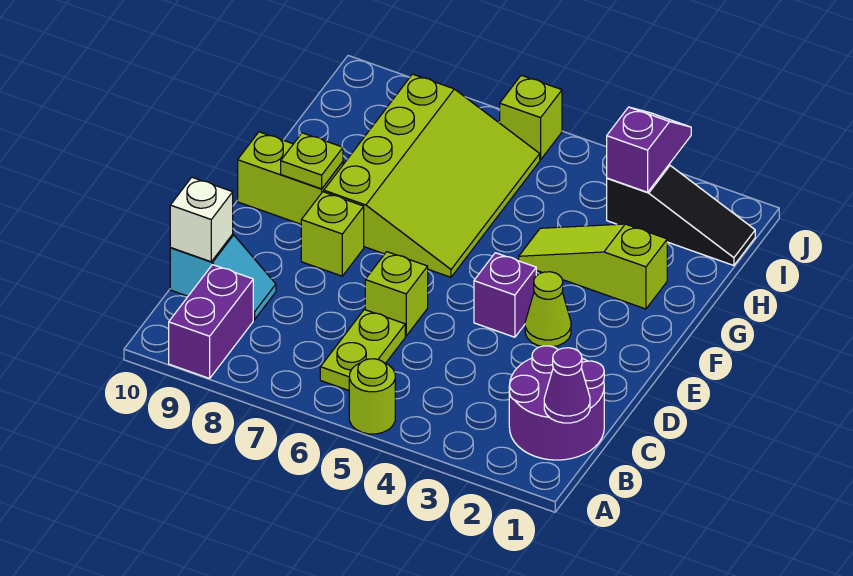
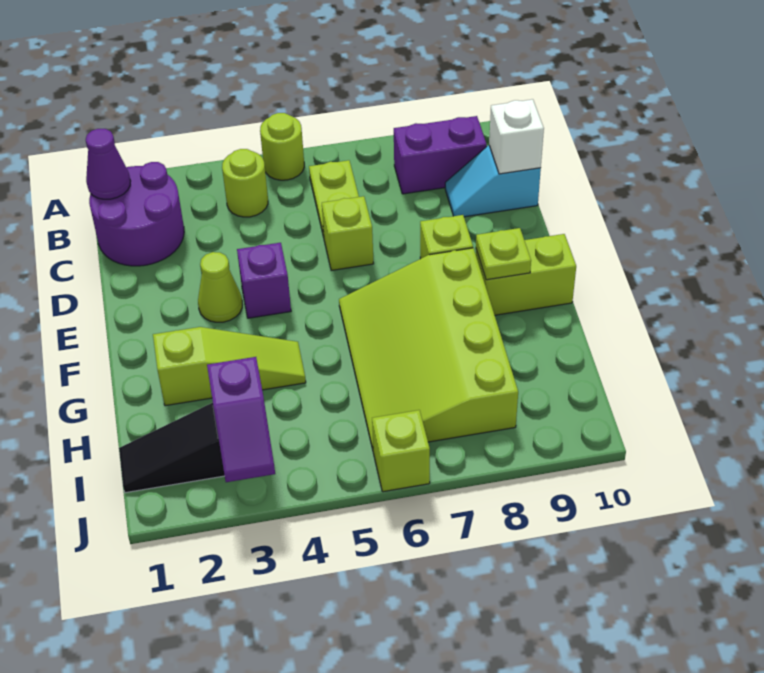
purple brick A9:B9 level 1 -> purple brick B8:B9 level 1
none -> lime round brick B4 level 1

